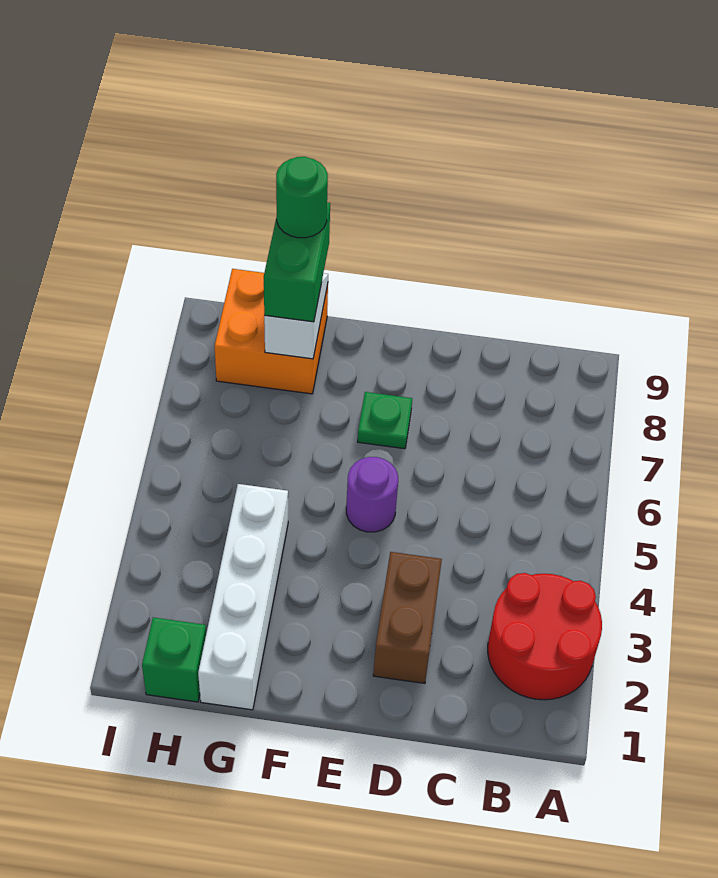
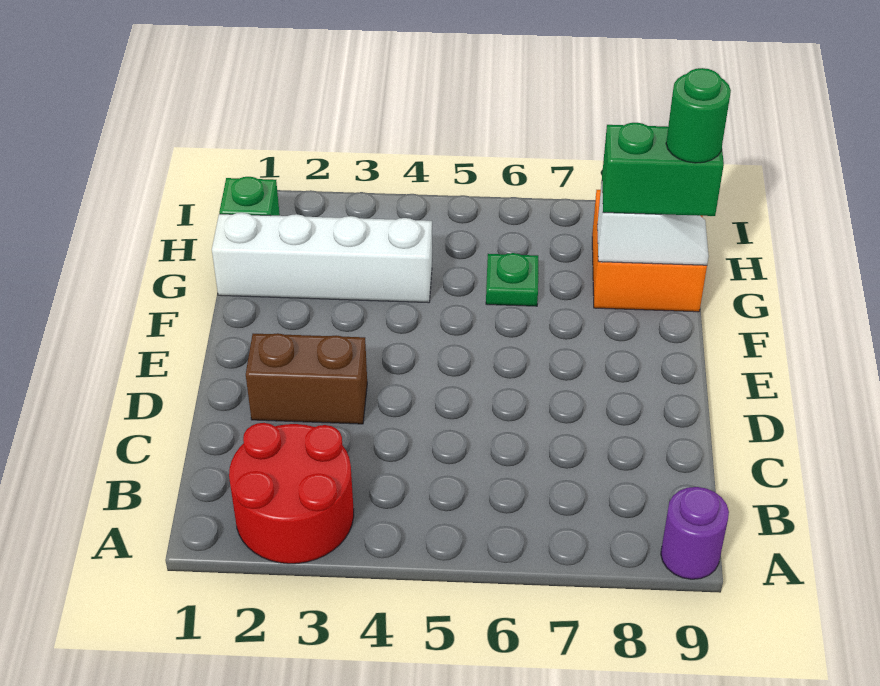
purple round brick E5 level 1 -> purple round brick A9 level 1
green plate E7 level 1 -> green plate G6 level 1

